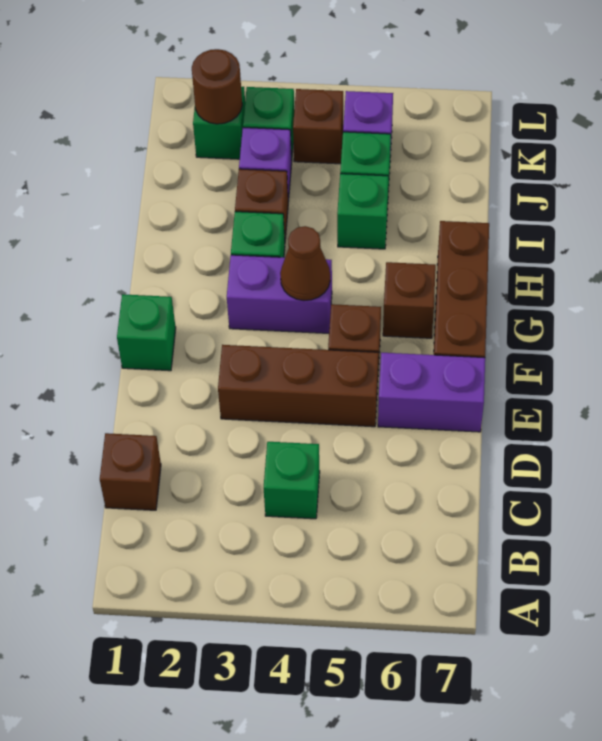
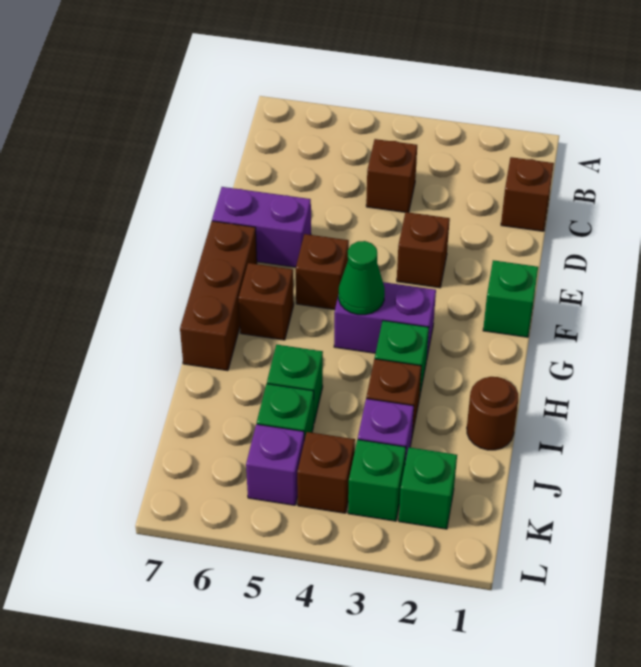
green brick C4 level 1 -> brown brick C4 level 1
brown brick E3:E5 level 1 -> brown brick E3 level 1
brown cone G4 level 2 -> green cone G4 level 2
brown round brick K2 level 2 -> brown round brick I1 level 1

